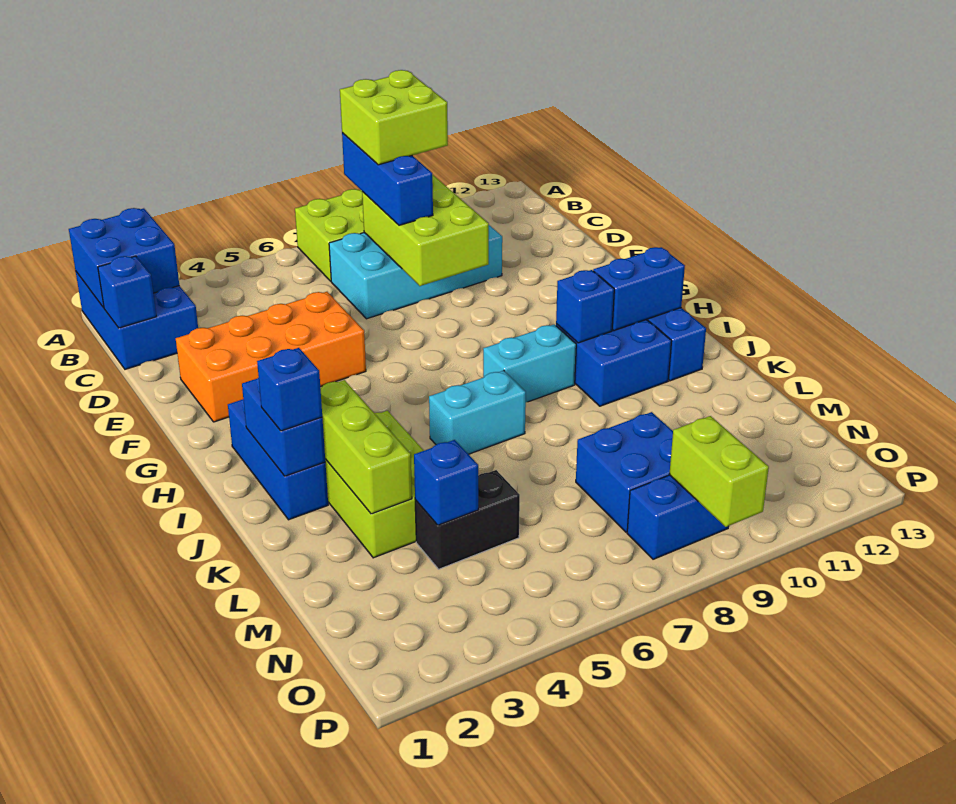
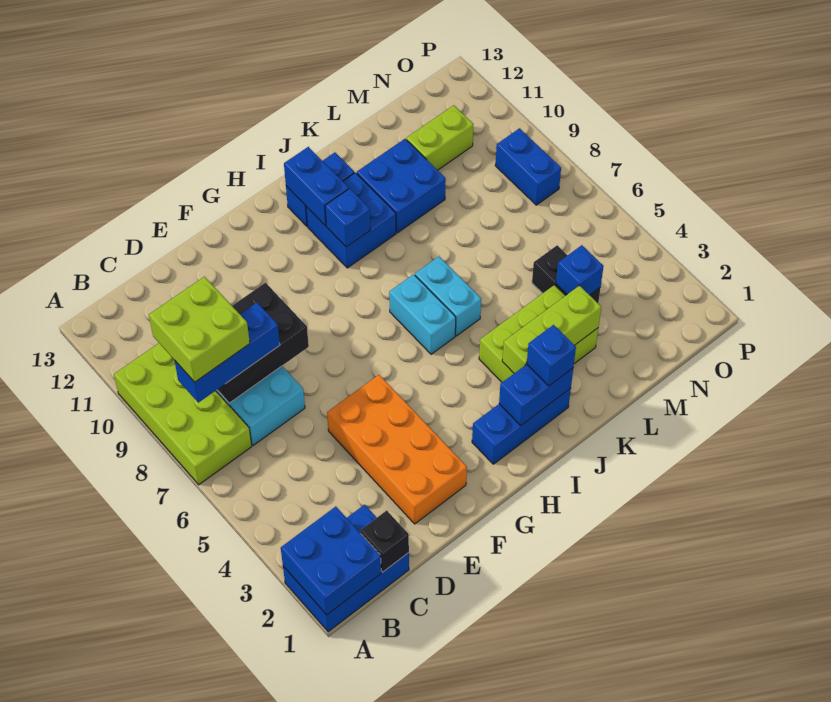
blue brick C1 level 2 -> black brick C1 level 2
lime brick C8:E9 level 2 -> black brick C8:E9 level 2
cyan brick I8:I9 level 1 -> cyan brick I6:I7 level 1
blue brick M8:N9 level 1 -> blue brick K10:L11 level 1
lime brick O9:P9 level 2 -> lime brick M11:N11 level 1

